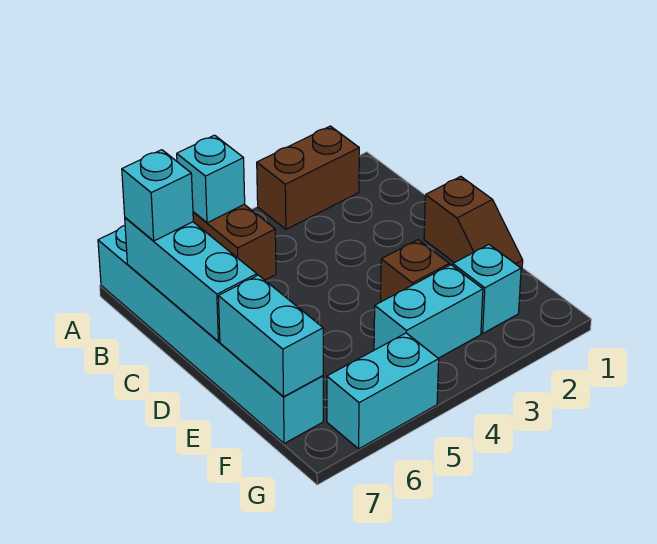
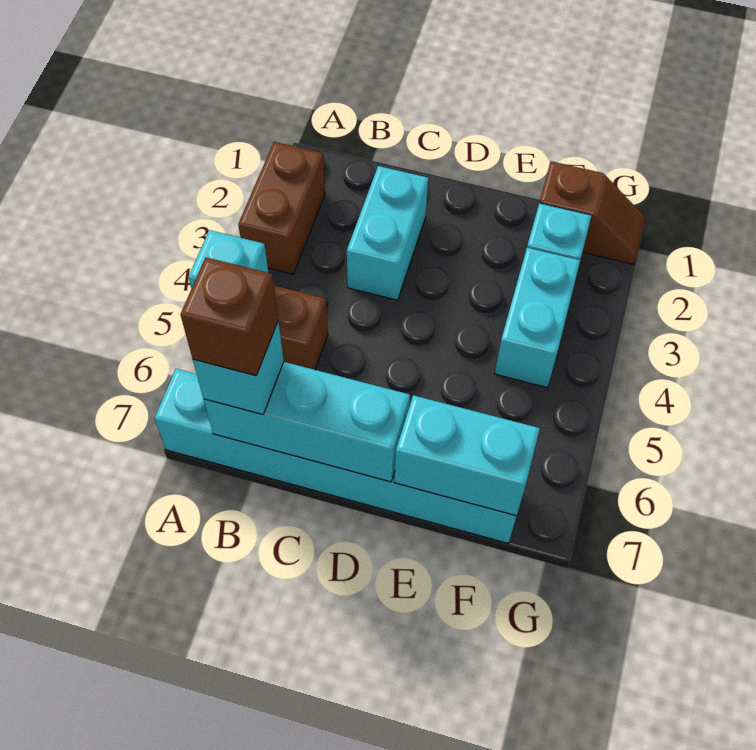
brown slope D1:E1 level 1 top D -> brown slope F1:G1 level 1 top F
brown brick E3 level 1 -> brown brick B7 level 4
cyan brick G5:G6 level 1 -> cyan brick C2:C3 level 1

